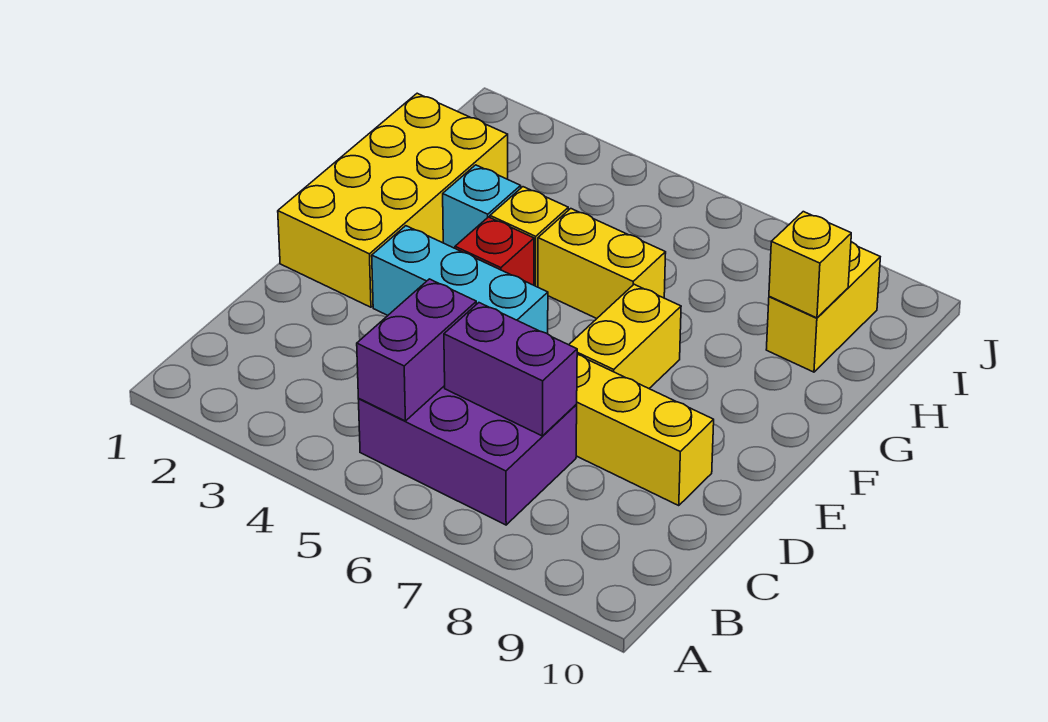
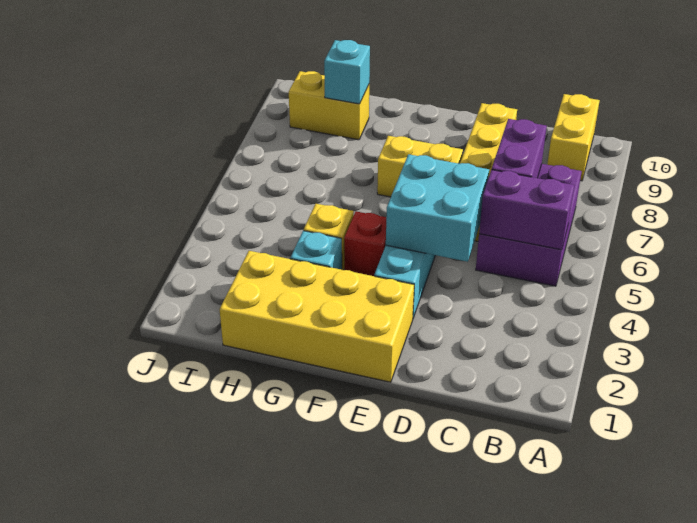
none -> cyan brick D4:E5 level 2
yellow brick G5:G6 level 1 -> yellow brick B9:B10 level 1
yellow brick H9 level 2 -> cyan brick H9 level 2

